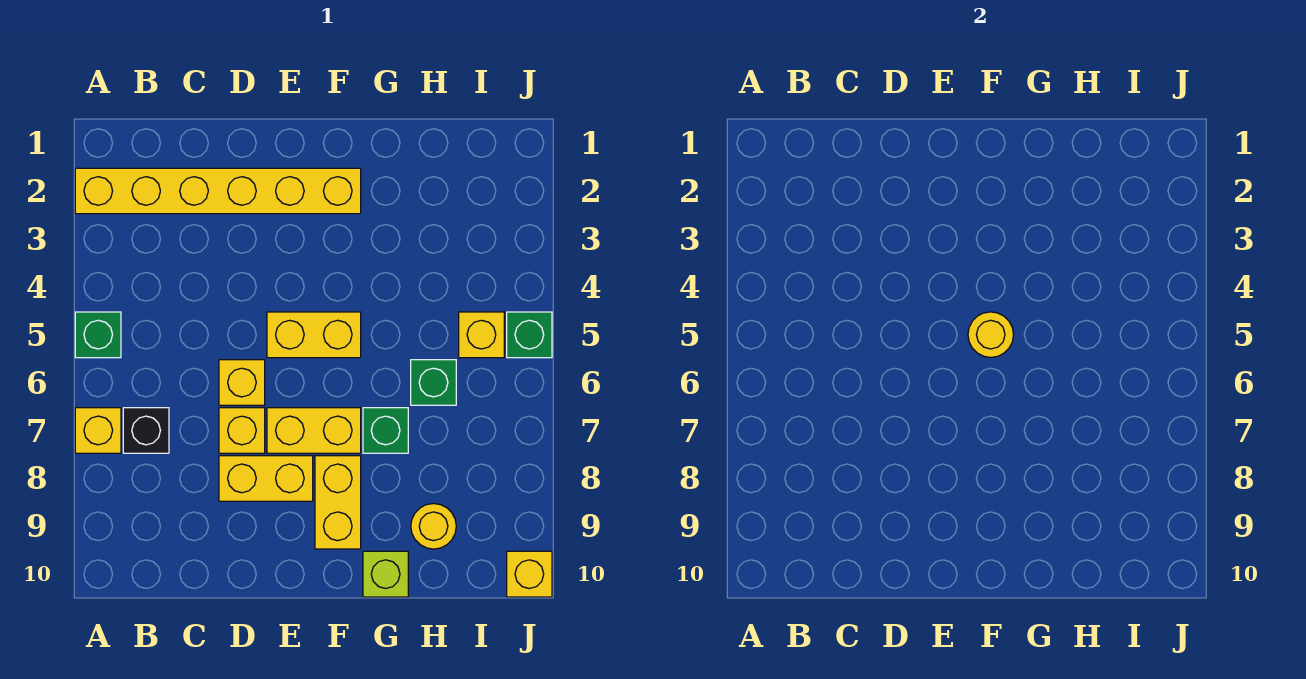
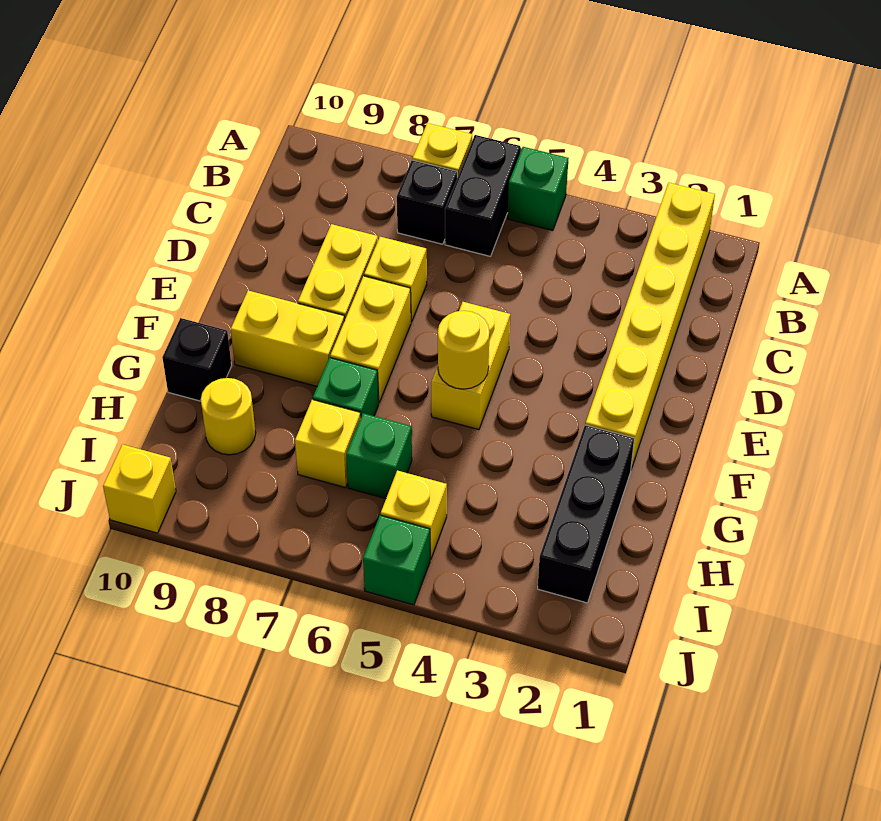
none -> black brick A6:B6 level 1
yellow brick D6 level 1 -> yellow brick H7 level 1
none -> black brick G2:I2 level 1
lime brick G10 level 1 -> black brick G10 level 1

